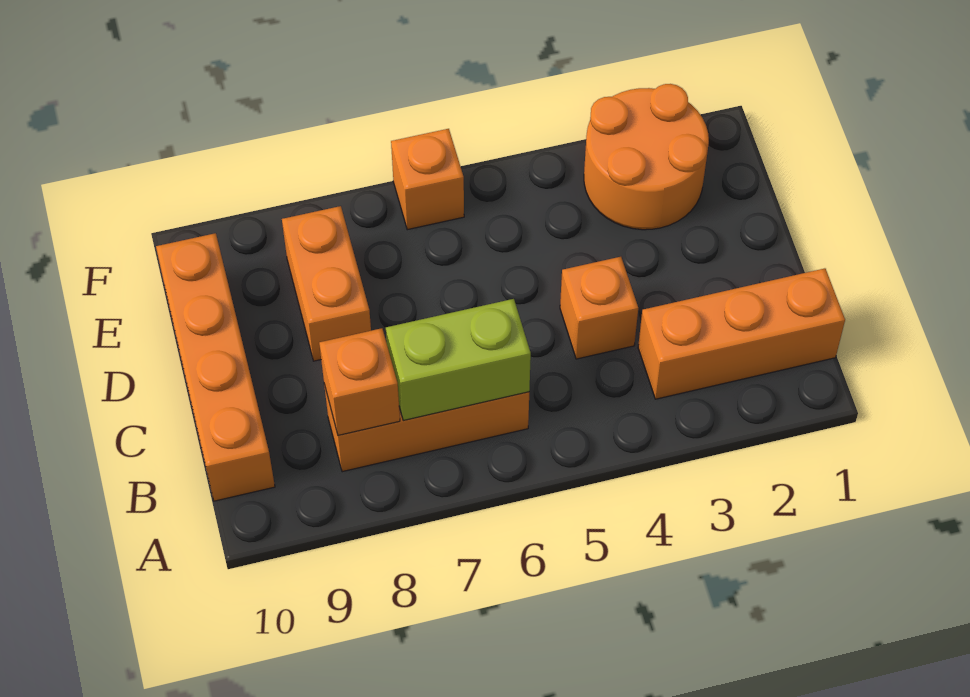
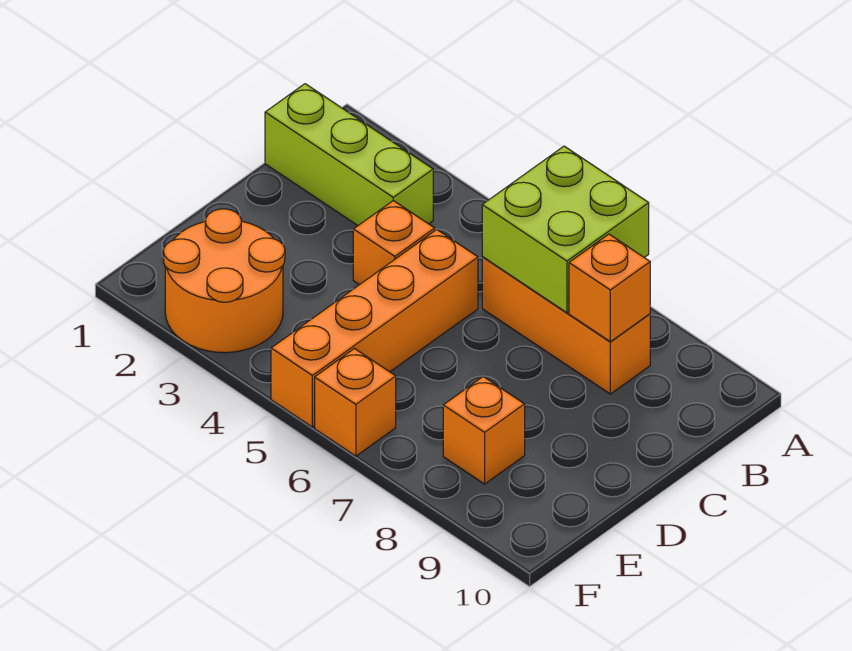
orange brick B1:B3 level 1 -> lime brick B1:B3 level 1
lime brick B6:B7 level 2 -> lime brick A6:B7 level 2
orange brick B10:E10 level 1 -> orange brick C5:F5 level 1
orange brick D8:E8 level 1 -> orange brick E8 level 1

